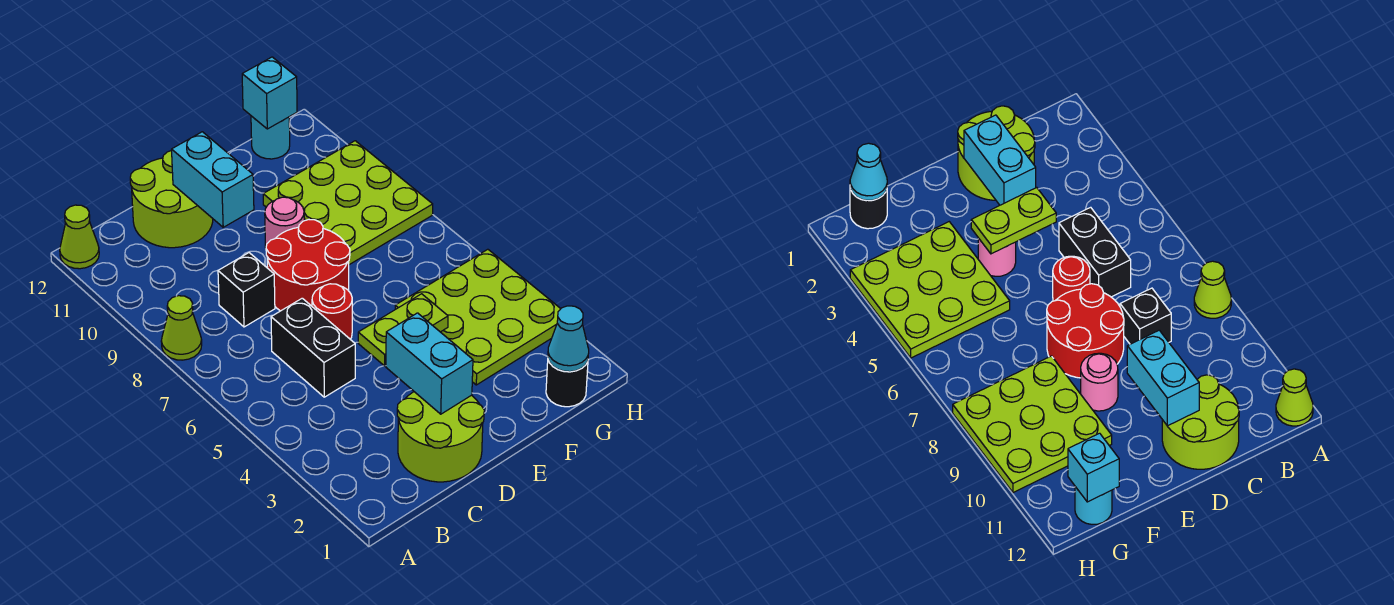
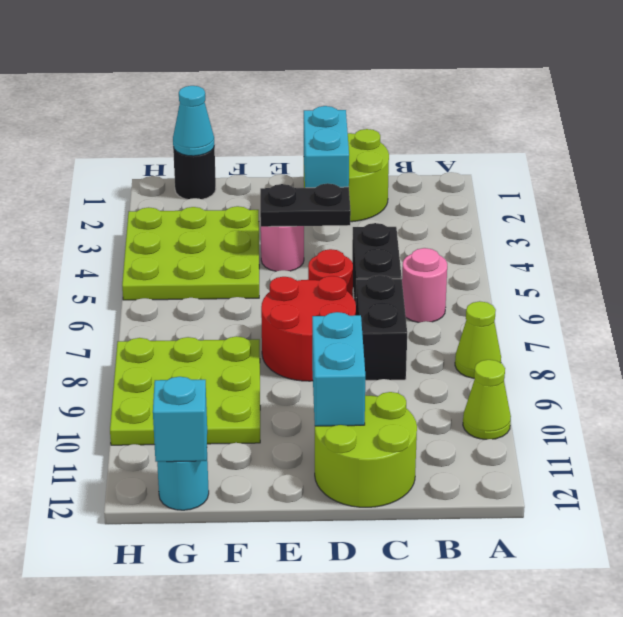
lime cone A12 level 1 -> lime cone A10 level 1
black brick C8 level 1 -> black brick C7:C8 level 1
lime plate D4:E4 level 2 -> black plate D4:E4 level 2
pink round brick E9 level 1 -> pink round brick B6 level 1

